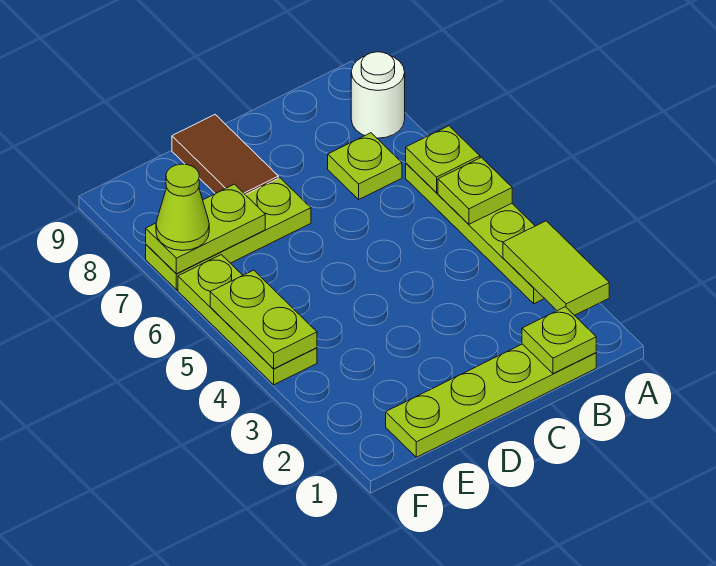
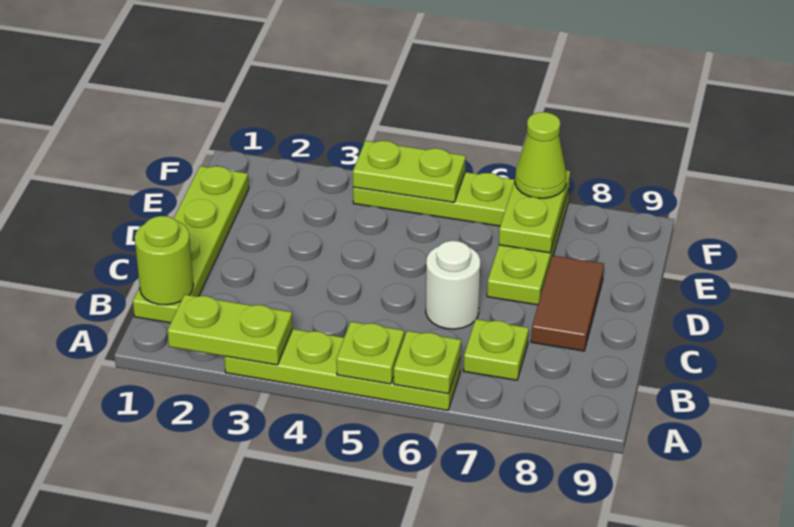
lime tile A2:A3 level 2 -> lime plate A2:A3 level 2
white round brick A8 level 1 -> white round brick C6 level 1
lime plate B1 level 2 -> lime round brick B1 level 2
brown tile D8:D9 level 1 -> brown tile C8:D8 level 1

